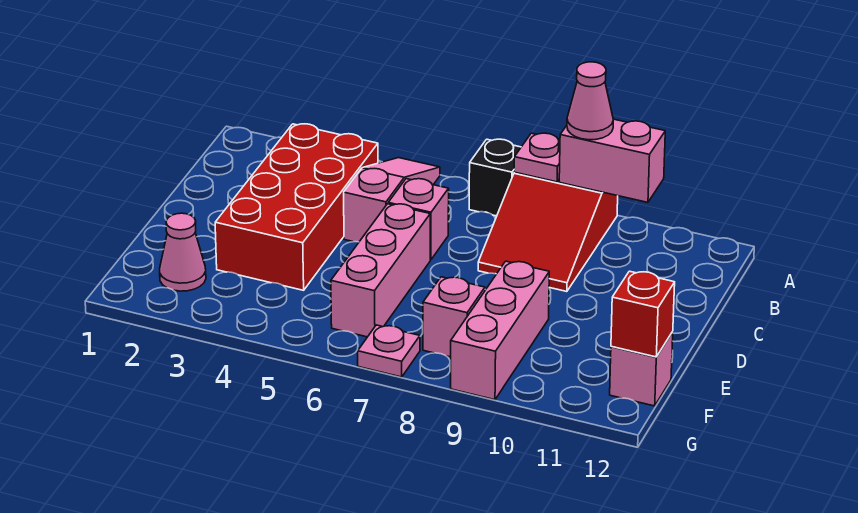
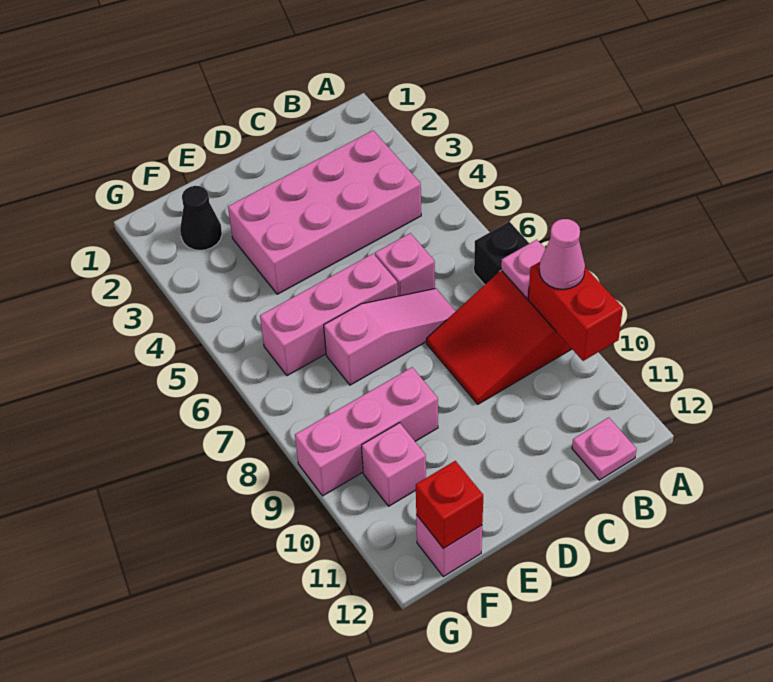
pink slope A5:C5 level 1 top C -> pink slope C7:E7 level 1 top E
pink brick A9:A10 level 2 -> red brick A9:A10 level 2
red brick B3:E4 level 1 -> pink brick B3:E4 level 1
pink cone F2 level 1 -> black cone F2 level 1
pink brick F8 level 1 -> pink brick F10 level 1
pink plate G7 level 1 -> pink plate B12 level 1

